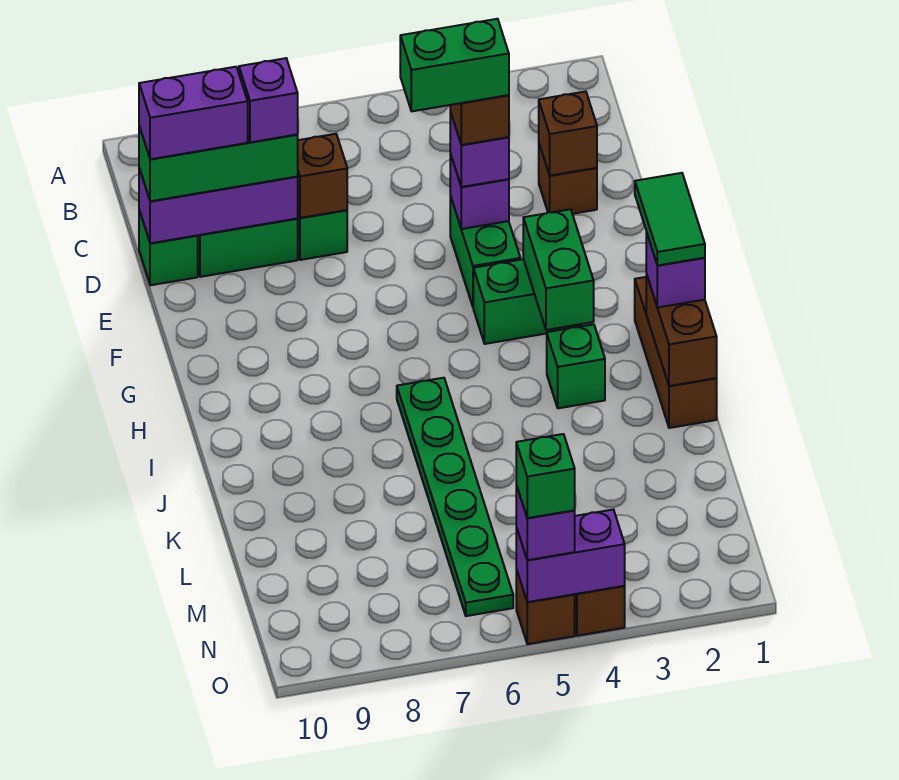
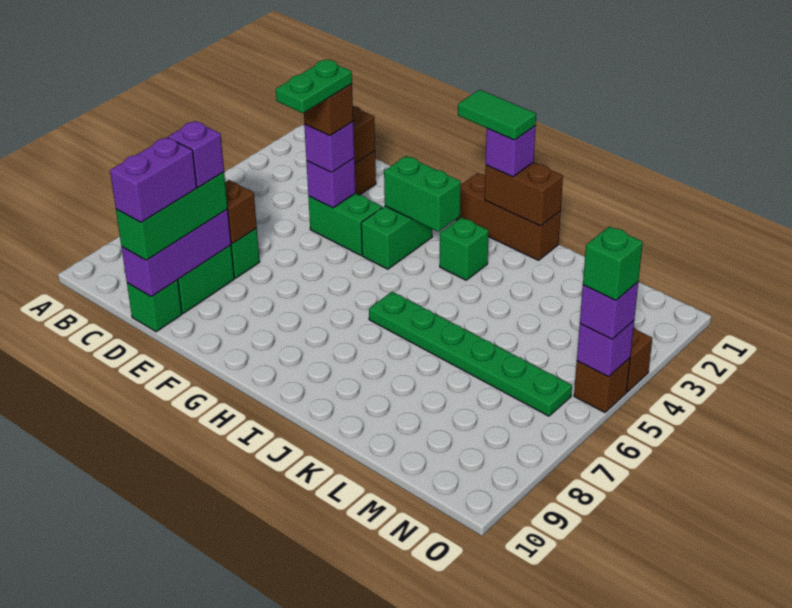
green brick E4:E5 level 5 -> green plate E4:E5 level 5
purple brick O4:O5 level 2 -> purple brick O5 level 2

